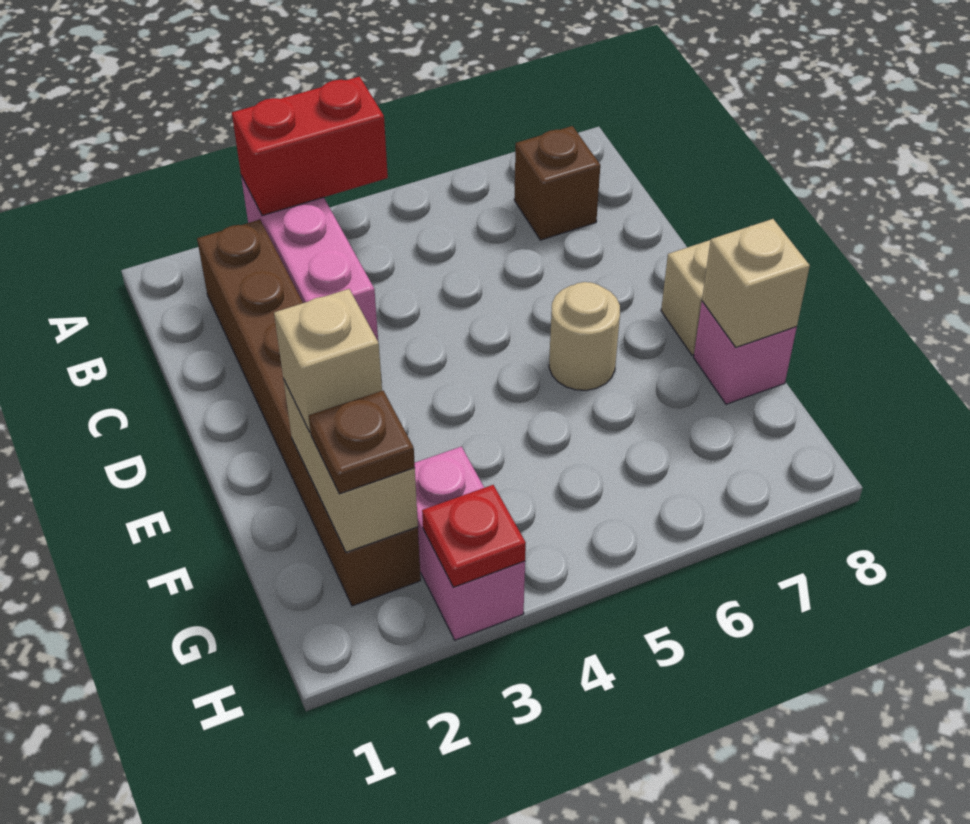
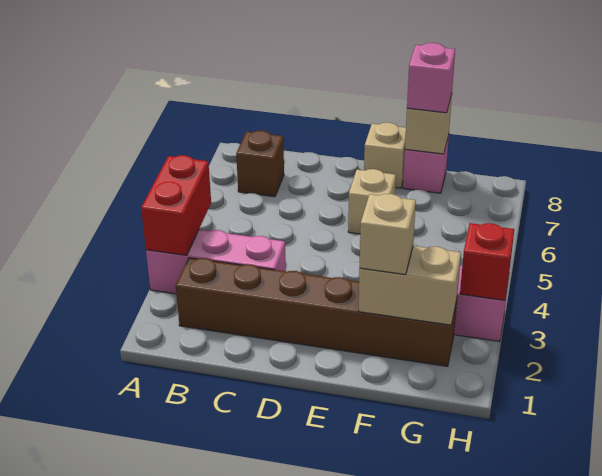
tan round brick E6 level 1 -> tan brick E6 level 1
none -> pink brick F8 level 3
brown plate G2 level 3 -> none
red plate H3 level 2 -> red brick H3 level 2

